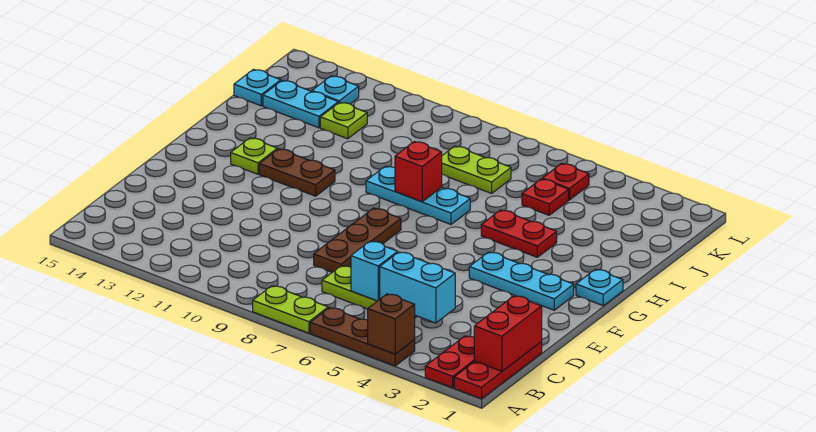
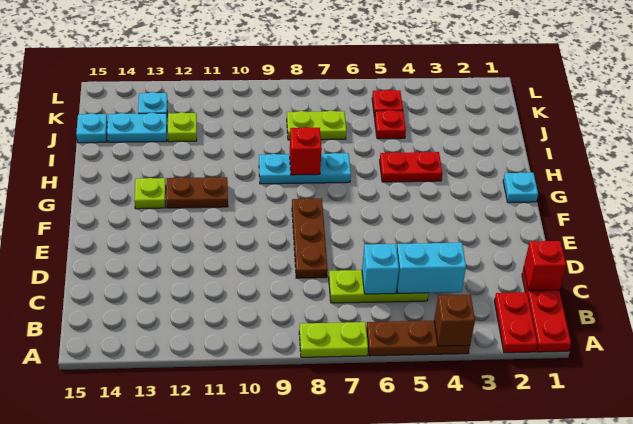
red brick B1:C1 level 2 -> red brick C1 level 2
cyan plate F2:F4 level 1 -> none

